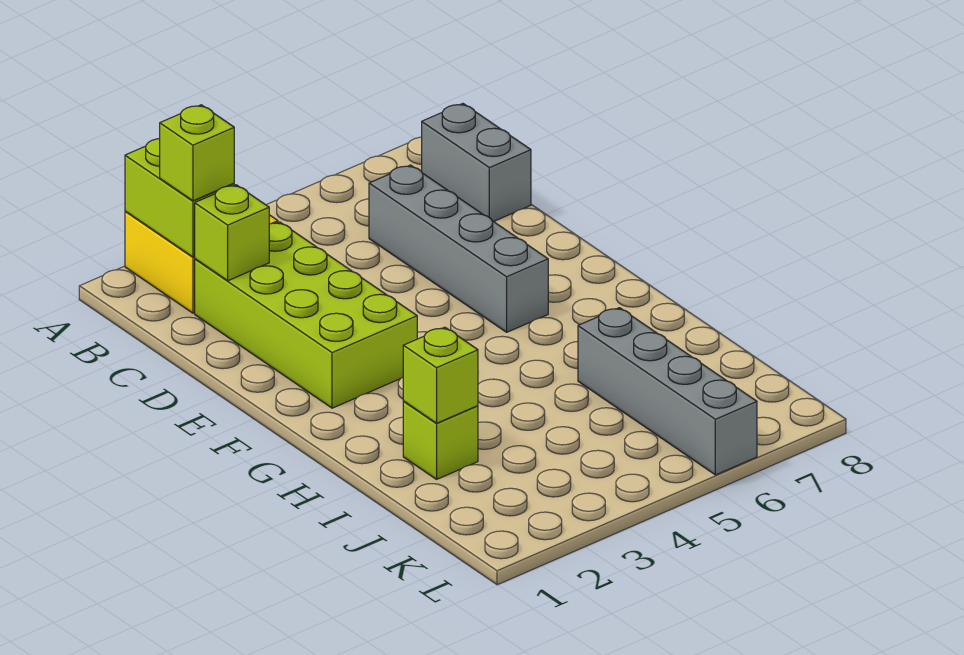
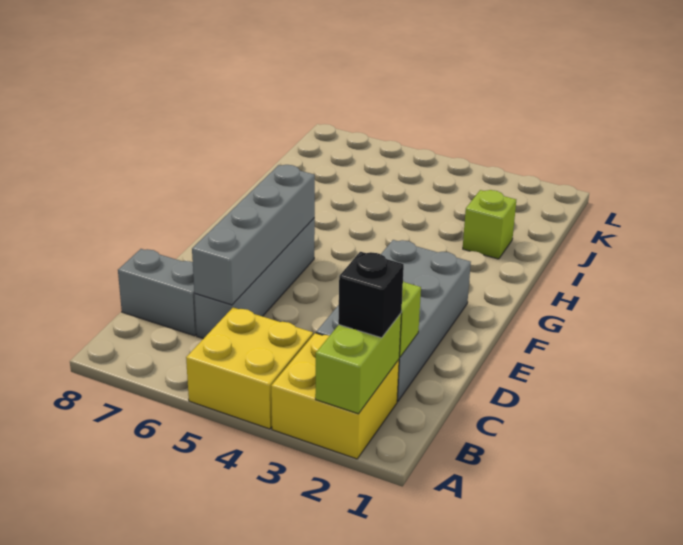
none -> yellow brick A4:B5 level 1
lime brick B2 level 3 -> black brick B2 level 3
grey brick B8:C8 level 1 -> grey brick C7:C8 level 1
lime brick C2:F3 level 1 -> grey brick C2:F3 level 1
lime brick I2 level 2 -> none
grey brick I6:L6 level 1 -> grey brick C6:F6 level 2

